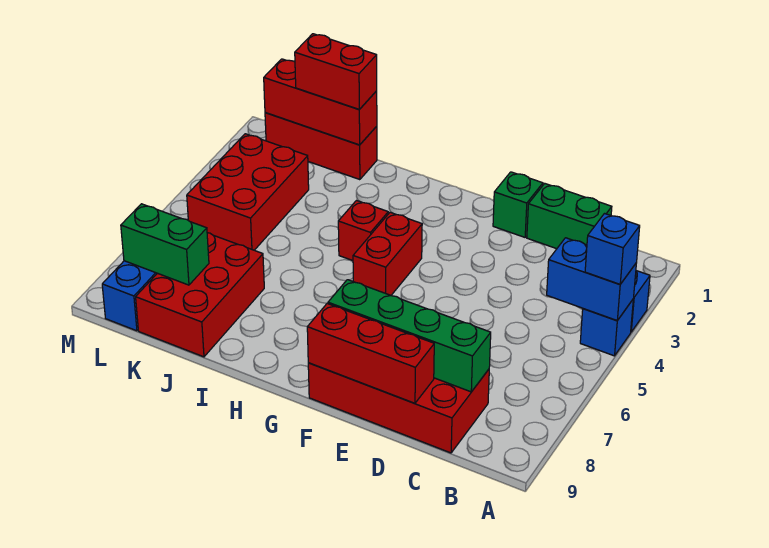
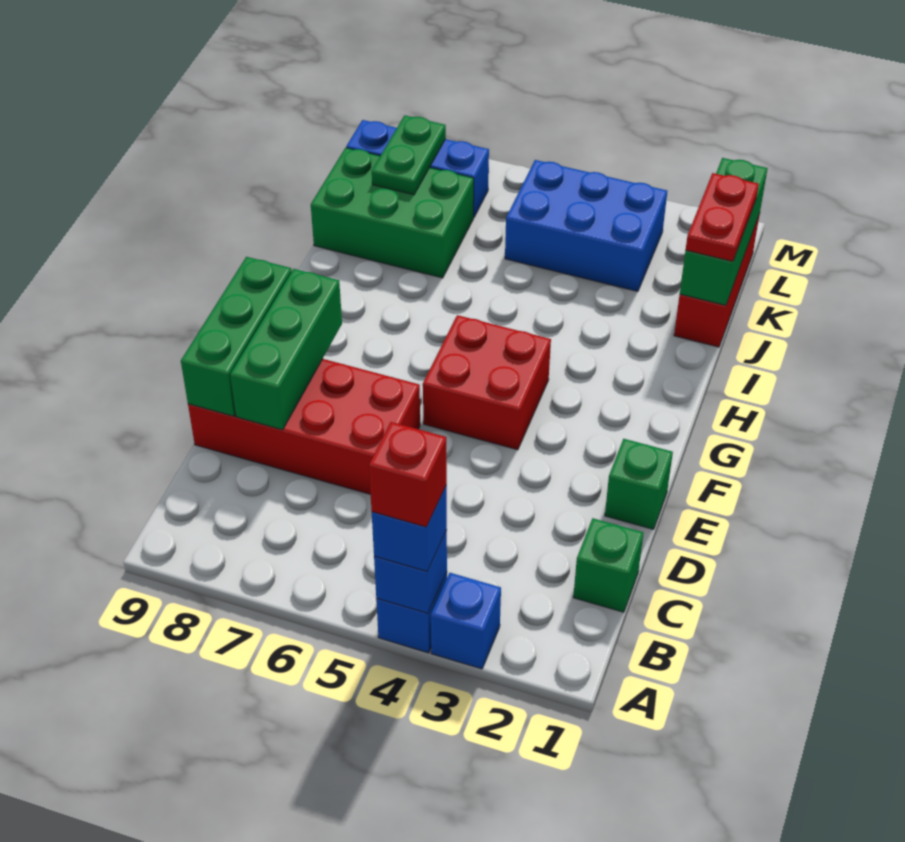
blue brick A4:B4 level 2 -> blue brick A4 level 2
green brick C1:D1 level 1 -> green brick C1 level 1
red brick C8:F9 level 1 -> red brick D6:E9 level 1
green brick C8:F8 level 2 -> green brick D8:F8 level 2
red brick D9:F9 level 2 -> green brick D9:F9 level 2
red brick G4:G5 level 1 -> red brick F4:G5 level 1
red brick H4 level 1 -> red brick A4 level 4
red brick J1:L1 level 2 -> green brick J1:L1 level 2
red brick J1:K1 level 3 -> red plate J1:K1 level 3
red brick J7:K9 level 1 -> green brick J7:K9 level 1
red brick K3:L5 level 1 -> blue brick K3:L5 level 1
green brick K8:L8 level 2 -> green plate K8:L8 level 2

